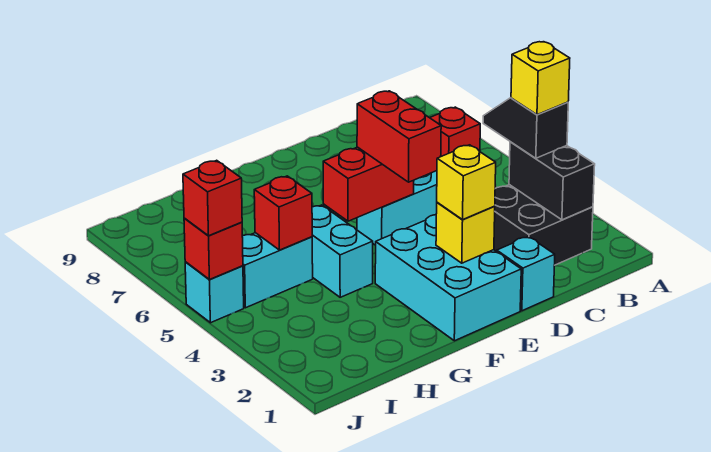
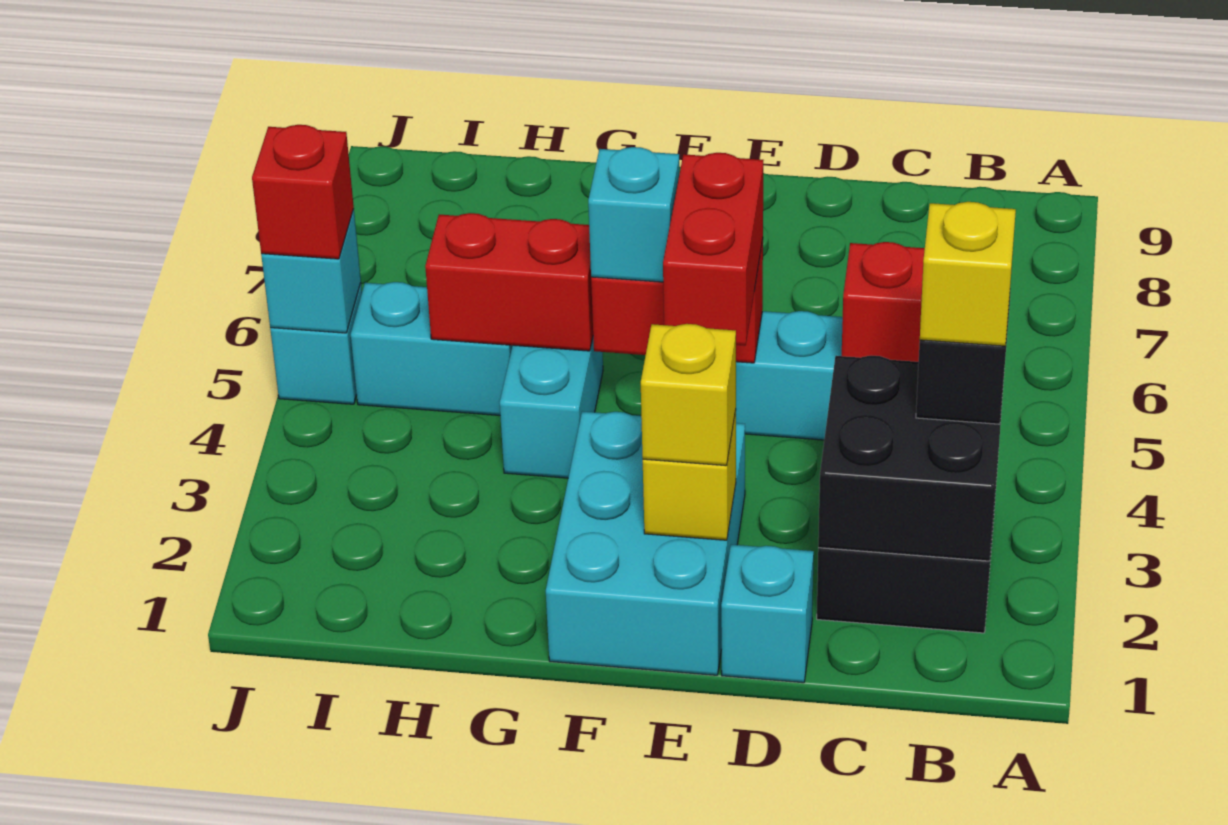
black brick B2:B3 level 2 -> black brick B2:C3 level 2
none -> cyan brick F5 level 3
red brick H5 level 2 -> red brick G5:H5 level 2
red brick J5 level 2 -> cyan brick J5 level 2

